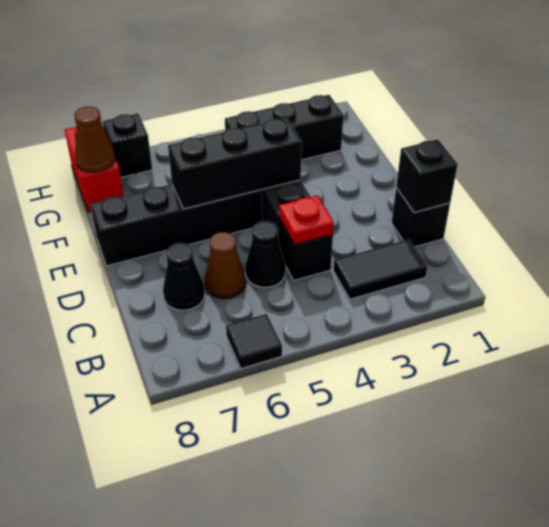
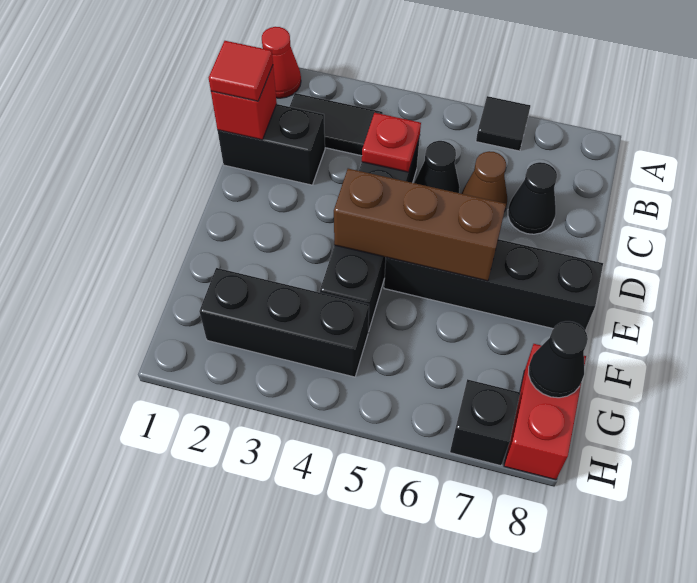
none -> red cone A1 level 1
black brick C1 level 1 -> black brick C1:C2 level 1
black brick C1 level 2 -> red brick C1 level 2
none -> red tile C1 level 3
black brick E4:E6 level 2 -> brown brick E4:E6 level 2
brown cone G8 level 2 -> black cone G8 level 2

